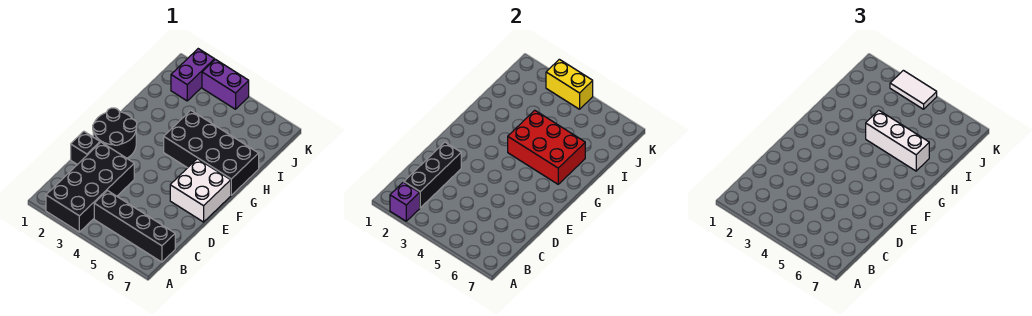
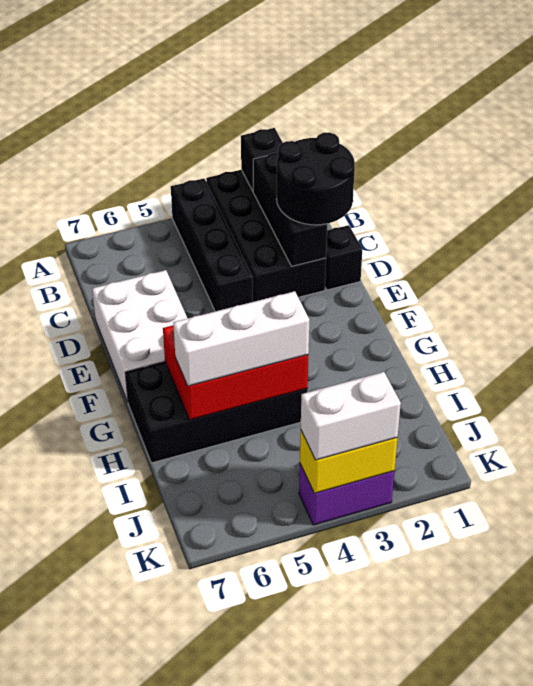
purple brick A2 level 2 -> black brick A2 level 2
black brick B4:B7 level 1 -> black brick A4:D4 level 1
black round brick E1:F2 level 1 -> black round brick C1:D2 level 3
white brick E6:F7 level 1 -> white brick D6:F7 level 1
purple brick J2:K2 level 1 -> none
white tile K3:K4 level 3 -> white brick K3:K4 level 3

